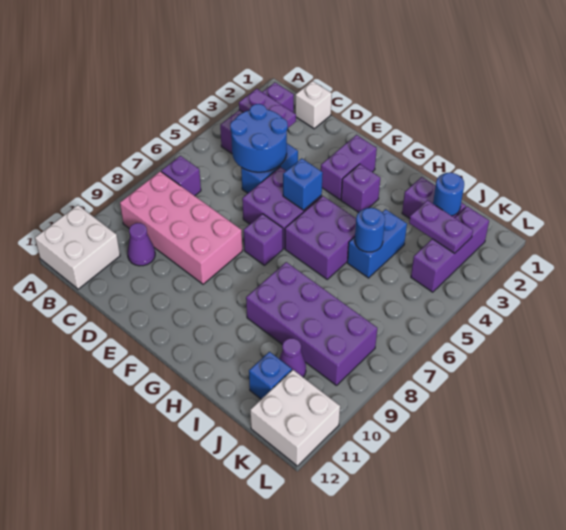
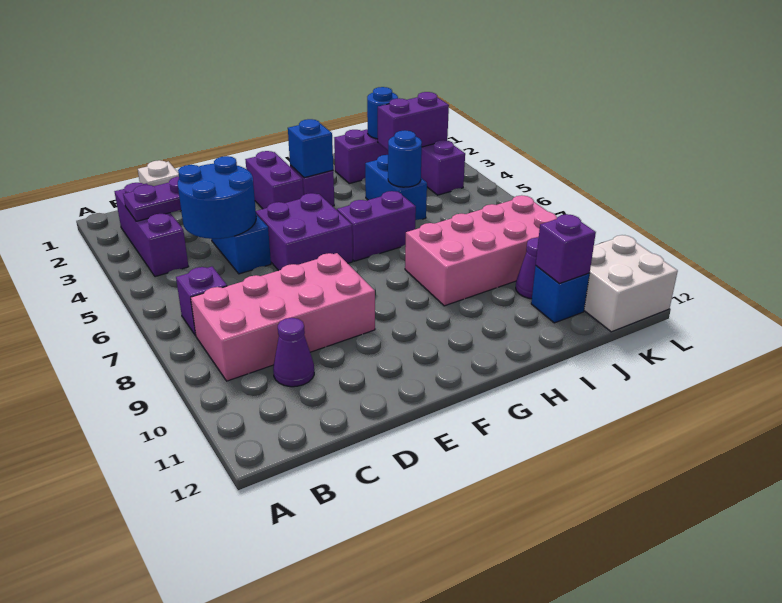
white brick A11:B12 level 1 -> none
blue brick F5 level 2 -> blue brick G3 level 2
purple brick F7 level 1 -> purple brick J11 level 2
purple brick G5:H6 level 1 -> purple brick G6:H6 level 1
purple brick H8:K9 level 1 -> pink brick H8:K9 level 1
purple plate J3:K3 level 2 -> purple brick J3:K3 level 2

